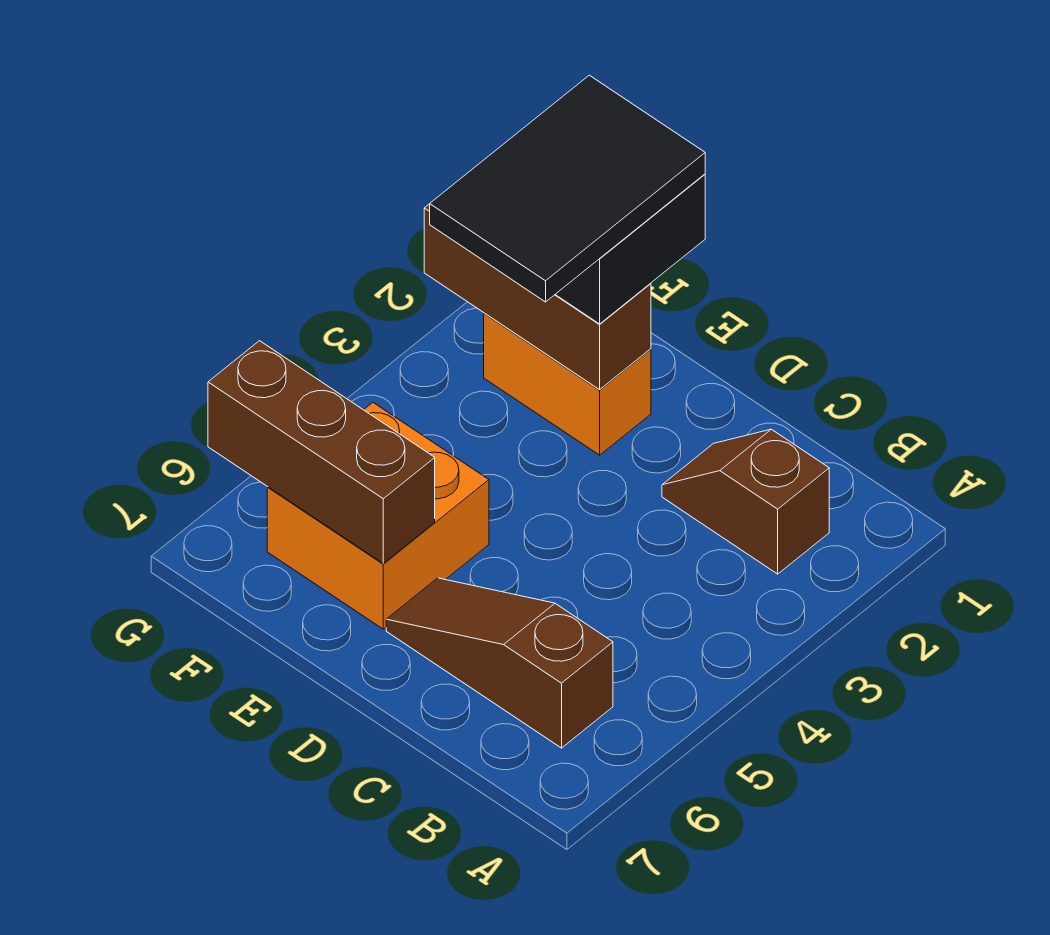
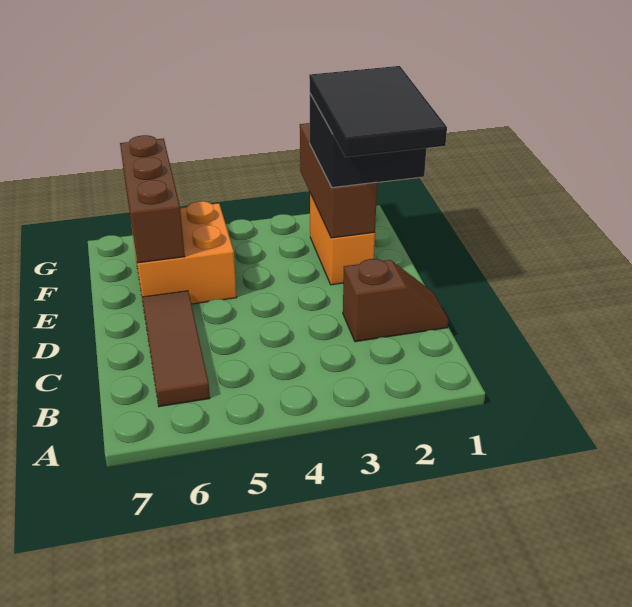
brown slope B2:C2 level 1 top B -> brown slope C1:C2 level 1 top 2
brown slope B6:D6 level 1 top B -> brown tile B6:D6 level 1
black tile E1:F3 level 4 -> black tile D1:F2 level 4

